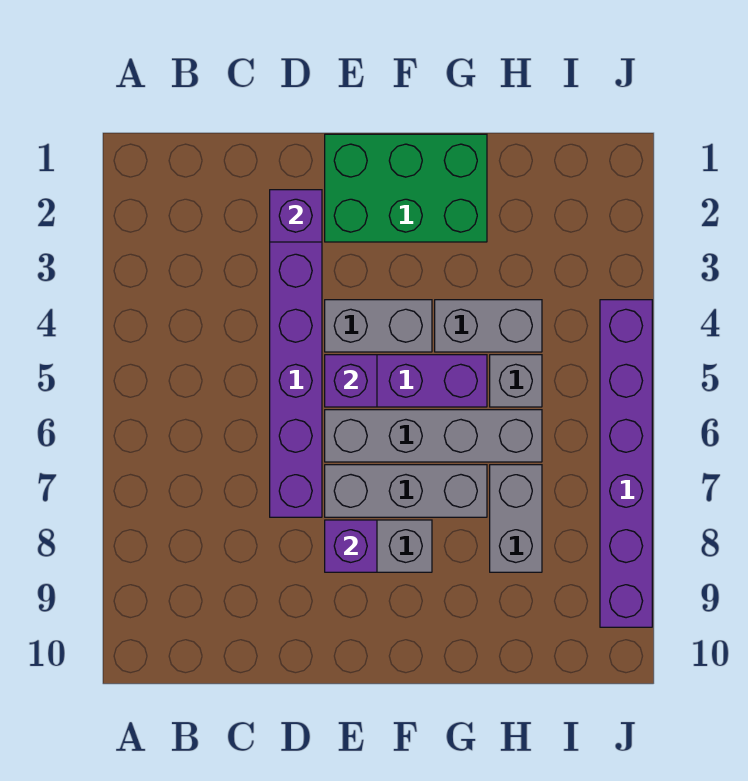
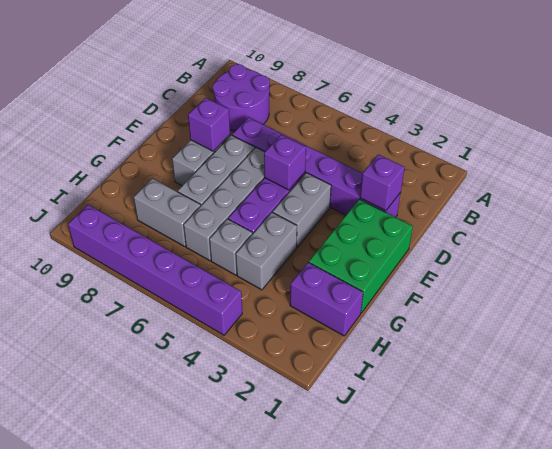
none -> purple round brick B8:C9 level 1
none -> purple brick H1:H2 level 1

